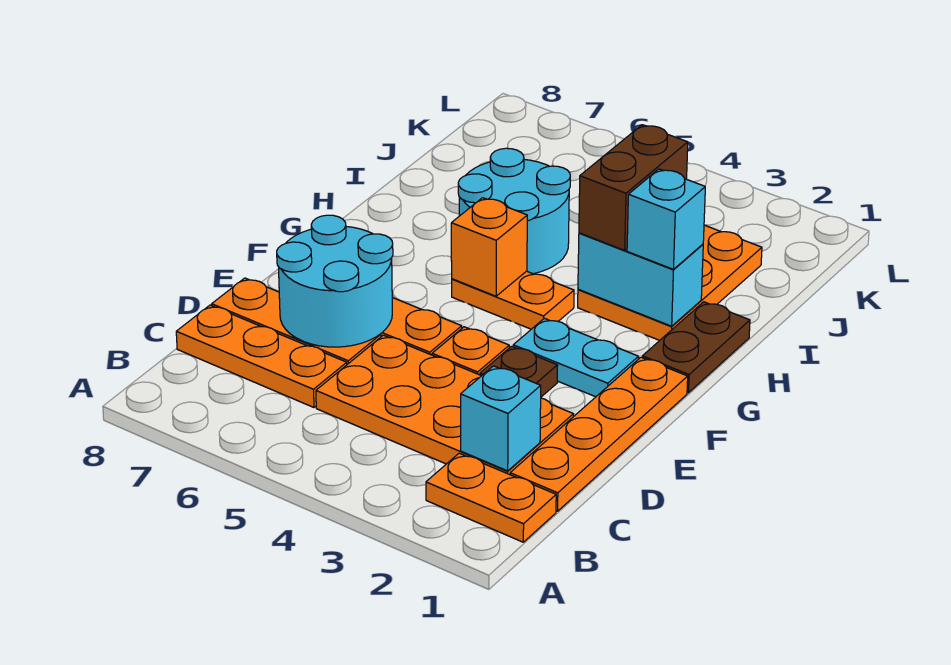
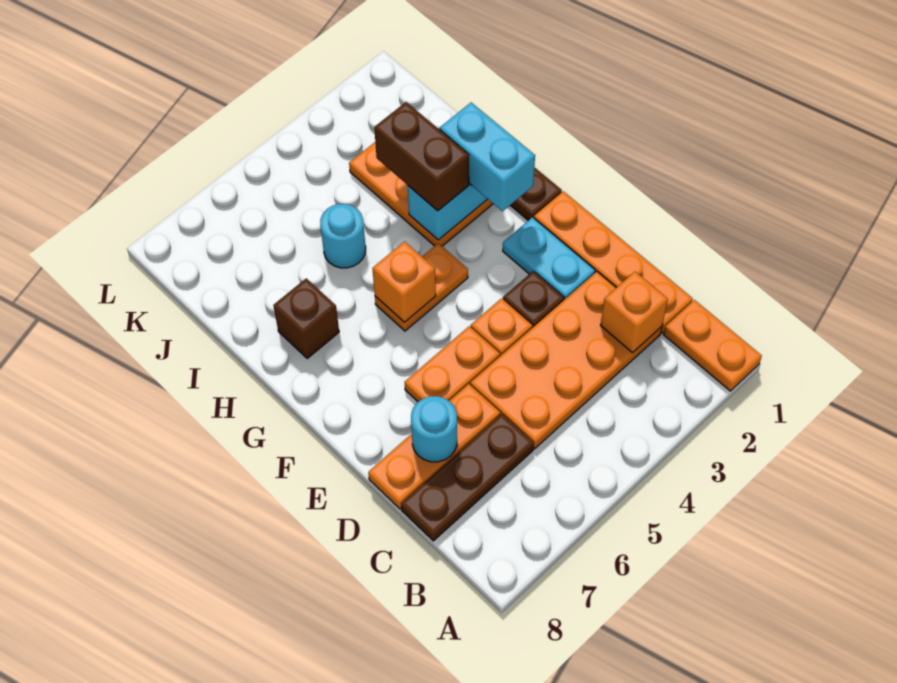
orange plate B1:B2 level 1 -> orange plate A1:B1 level 1
cyan brick C2 level 2 -> orange brick C2 level 2
orange plate C6:C8 level 1 -> brown plate C6:C8 level 1
cyan round brick D6:E7 level 2 -> cyan round brick D7 level 2
cyan plate F2:F3 level 1 -> cyan plate E2:F2 level 1
cyan brick H2 level 3 -> cyan brick G2:H2 level 3
cyan round brick H5:I6 level 1 -> cyan round brick I5 level 1
none -> brown brick H7 level 1

